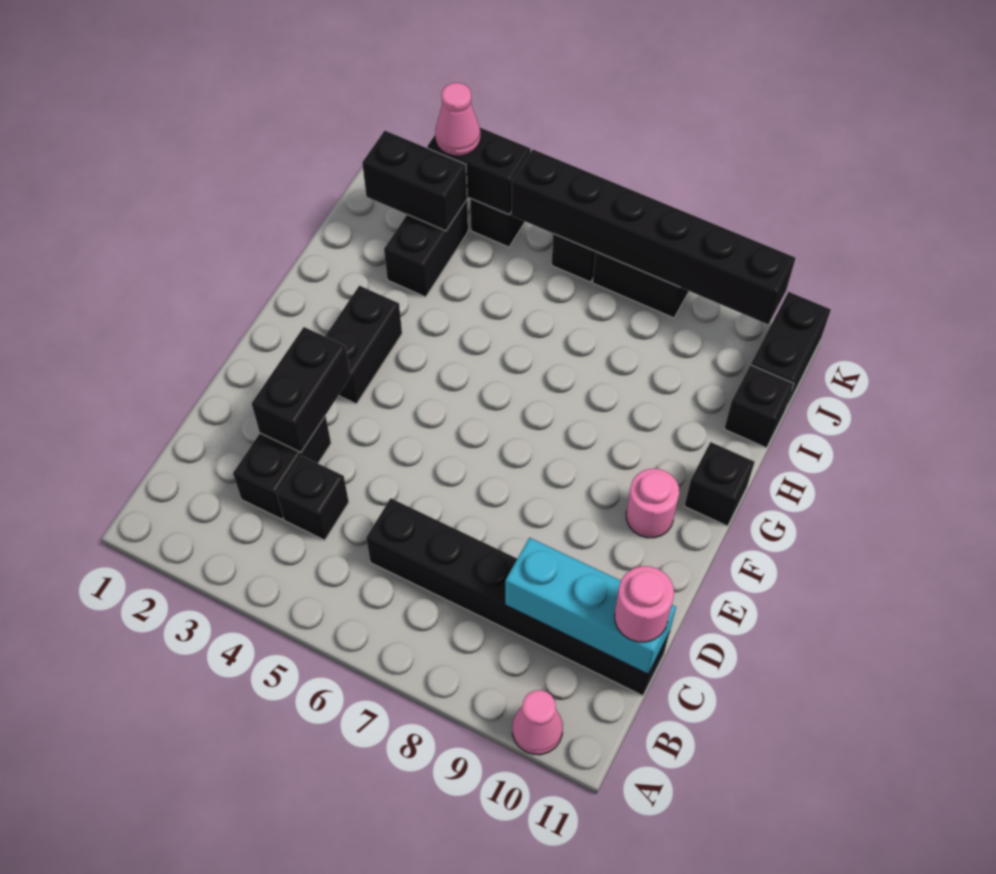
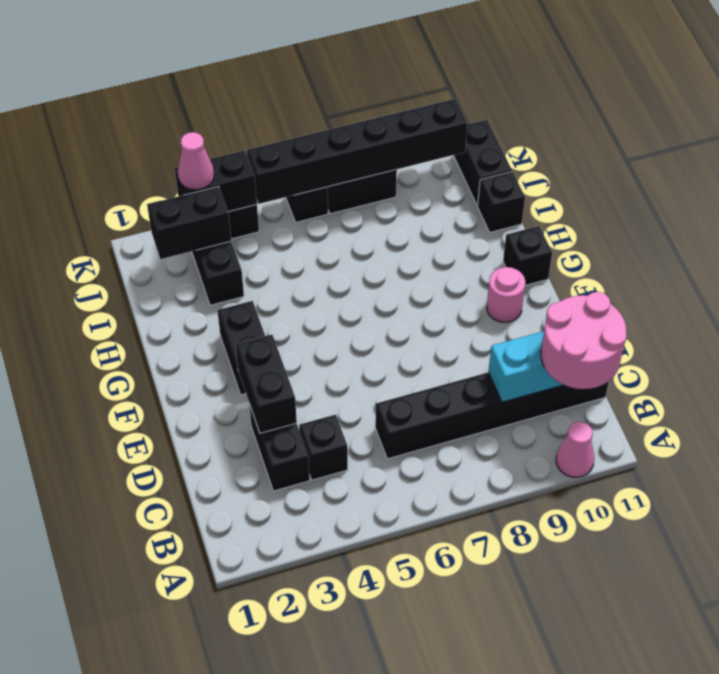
pink round brick C11 level 3 -> pink round brick B10:C11 level 3

